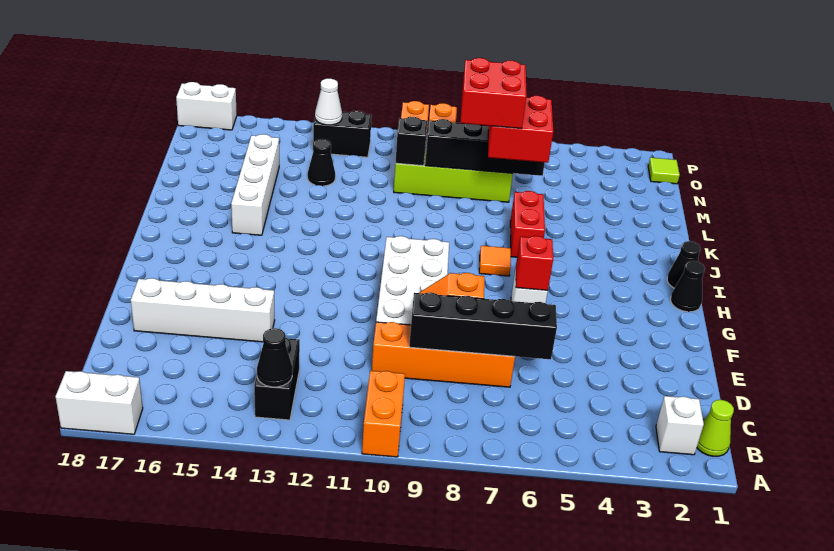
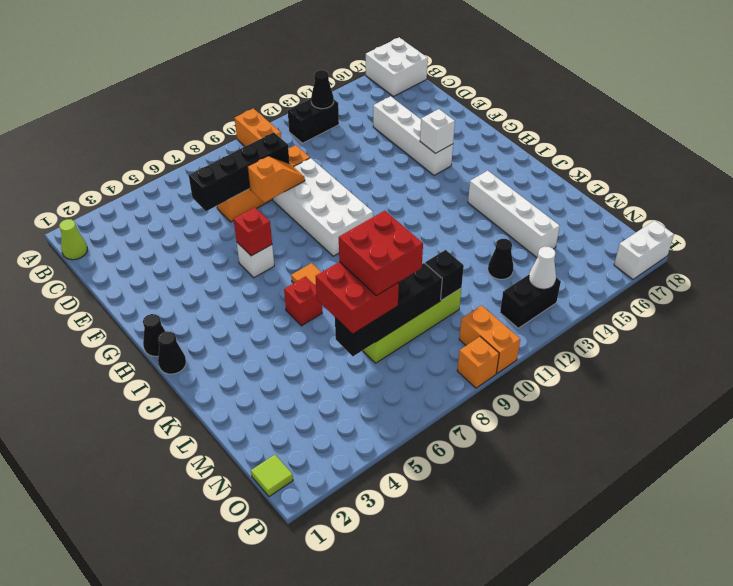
white brick A17:A18 level 1 -> white brick A17:B18 level 1
white brick B2 level 1 -> white brick G15 level 2
black brick B13:C13 level 1 -> black brick B12:B13 level 1
white brick E14:E17 level 1 -> white brick D15:G15 level 1
red brick J6:K6 level 1 -> red brick J6 level 1

